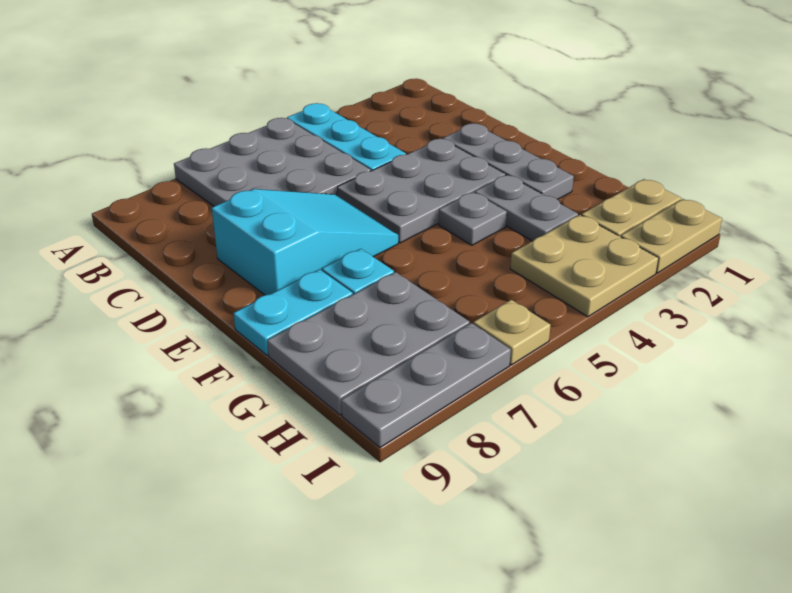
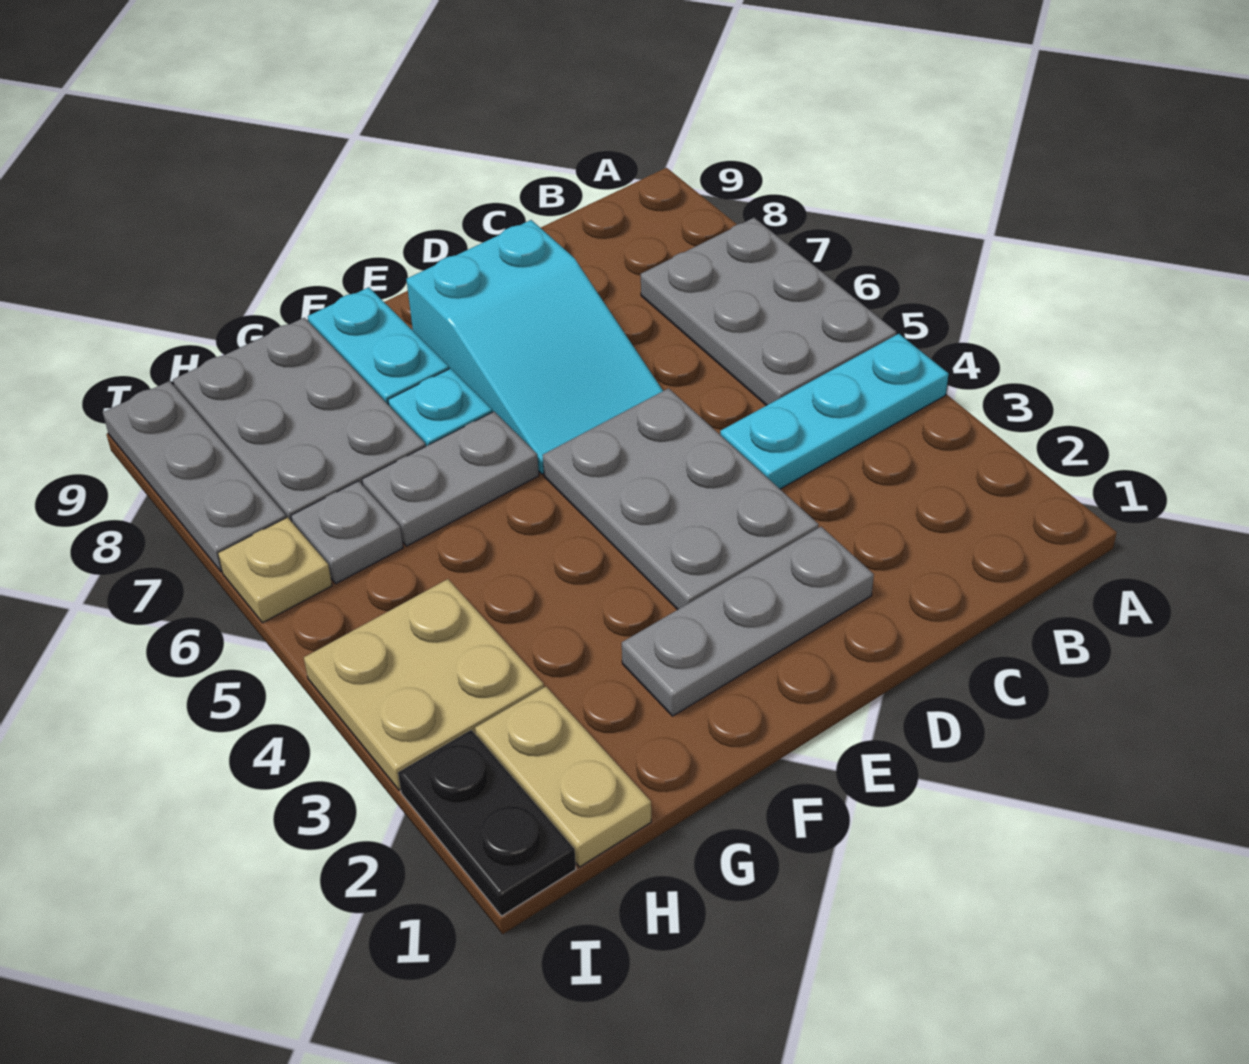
grey plate A5:C7 level 1 -> grey plate A5:B7 level 1
grey plate F3:G3 level 1 -> grey plate F6:G6 level 1
grey plate F4 level 1 -> grey plate H6 level 1
tan plate I1:I2 level 1 -> black plate I1:I2 level 1

